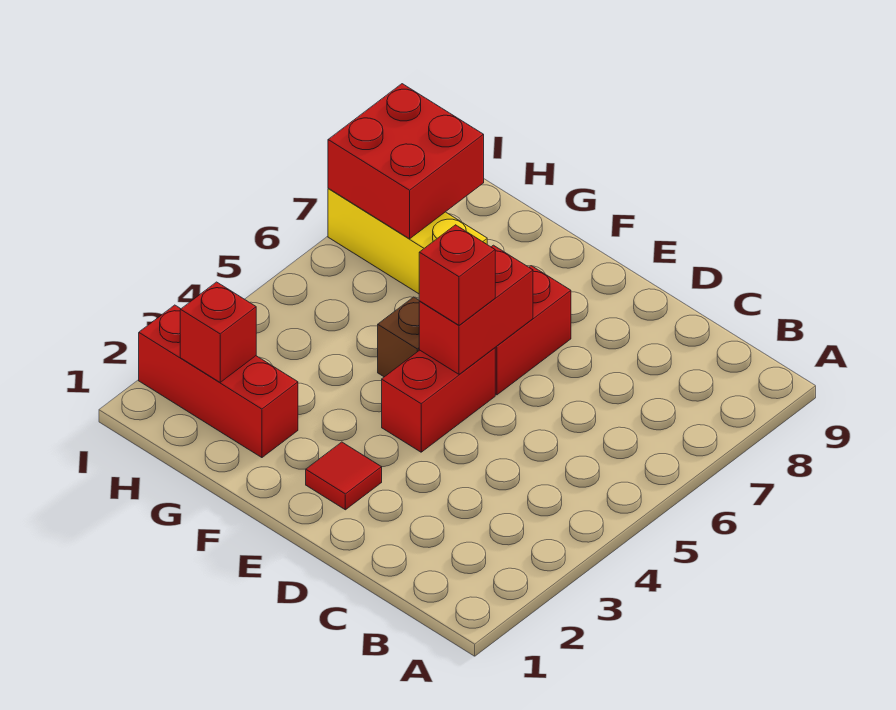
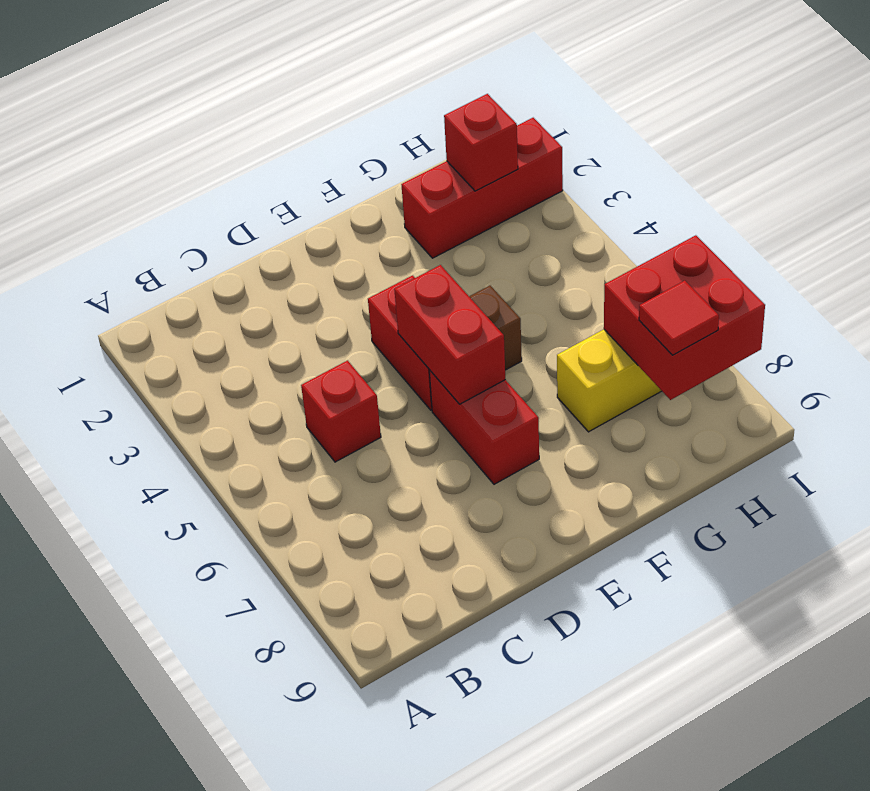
red tile E2 level 1 -> red tile H8 level 3
red brick E5 level 3 -> red brick C5 level 1

